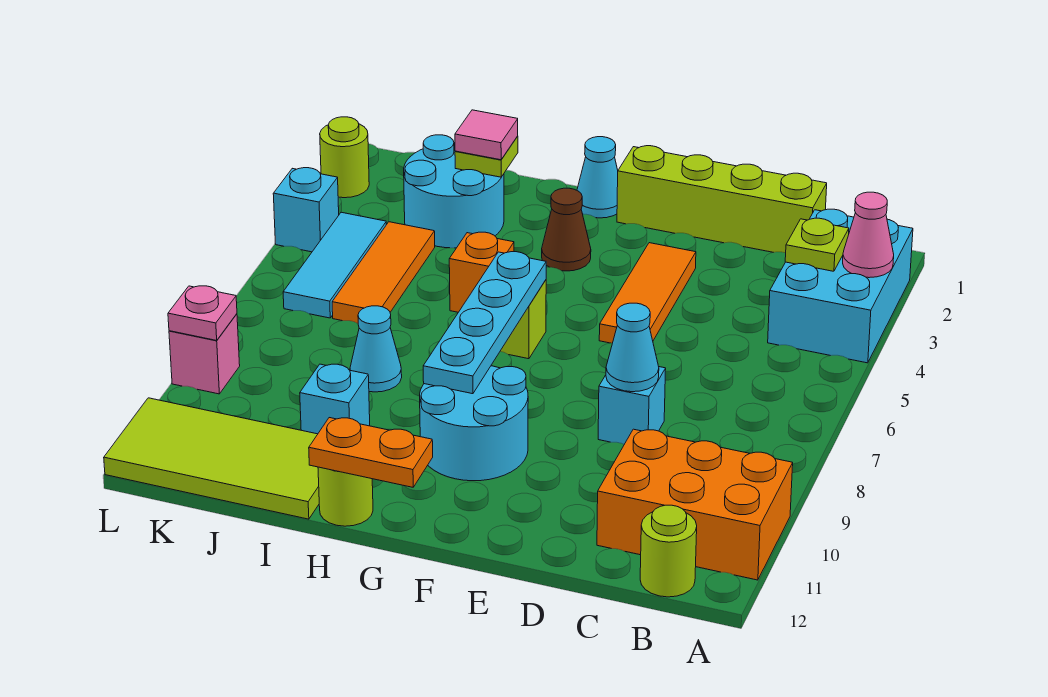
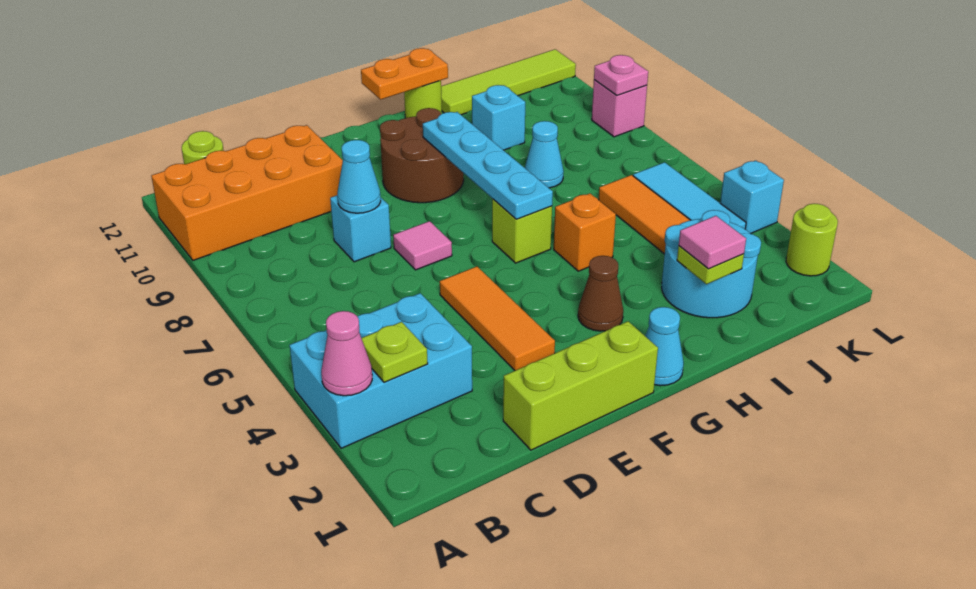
cyan brick A2:B4 level 1 -> cyan brick A3:C4 level 1
orange brick A10:C11 level 1 -> orange brick A10:D11 level 1
lime brick C1:F1 level 1 -> lime brick D1:F1 level 1
none -> pink tile E7 level 1
cyan round brick F9:G10 level 1 -> brown round brick F9:G10 level 1
lime tile I11:L12 level 1 -> lime tile I12:L12 level 1

